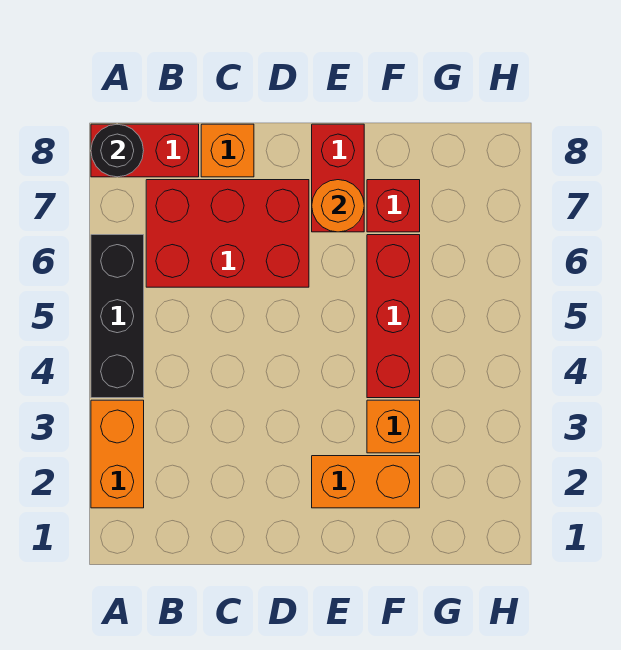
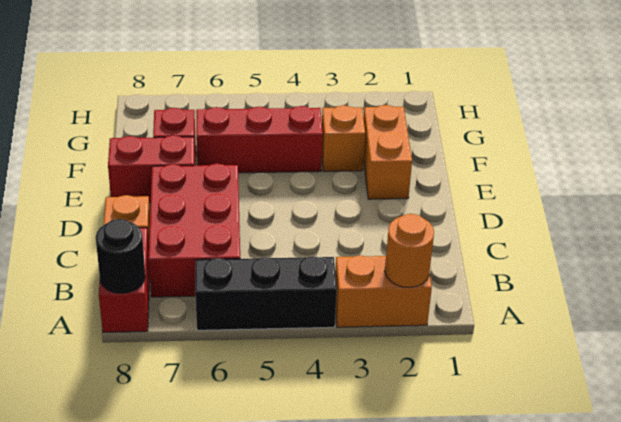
orange round brick E7 level 2 -> orange round brick A2 level 2

